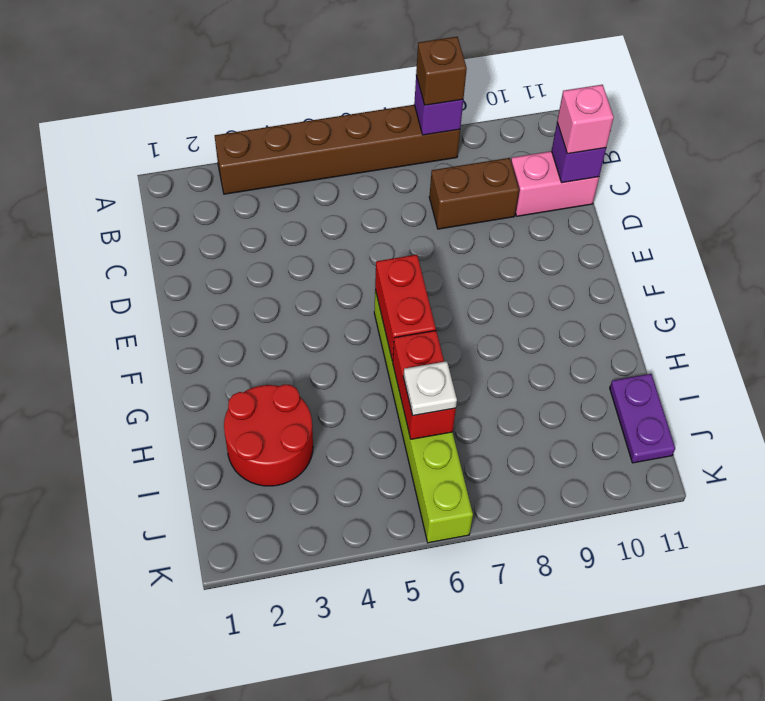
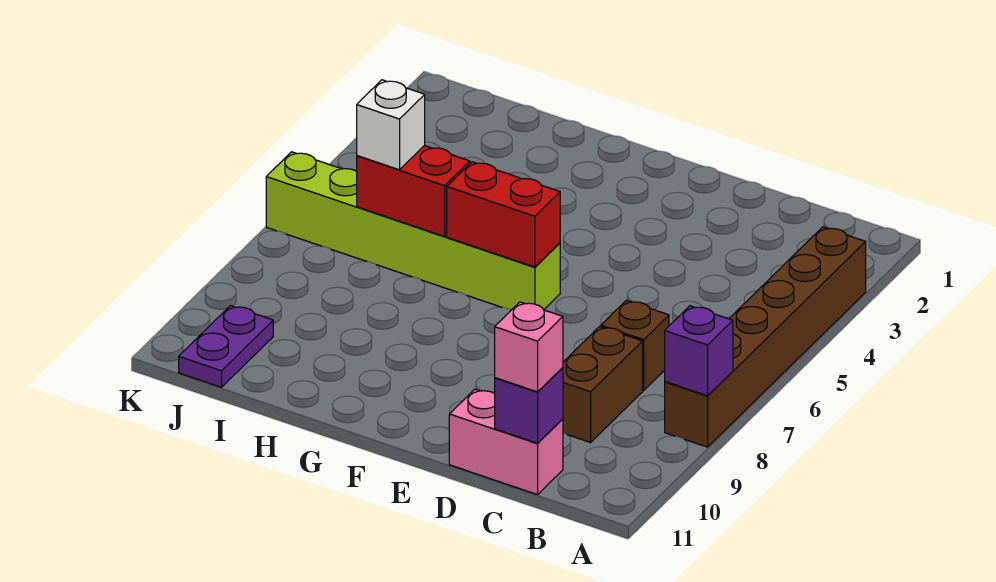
brown brick A8 level 3 -> brown brick C7 level 1
pink brick C10:C11 level 1 -> pink brick C11:D11 level 1
red round brick H2:I3 level 1 -> none
white plate I6 level 3 -> white brick I6 level 3
purple plate I11:J11 level 1 -> purple plate J10:J11 level 1

